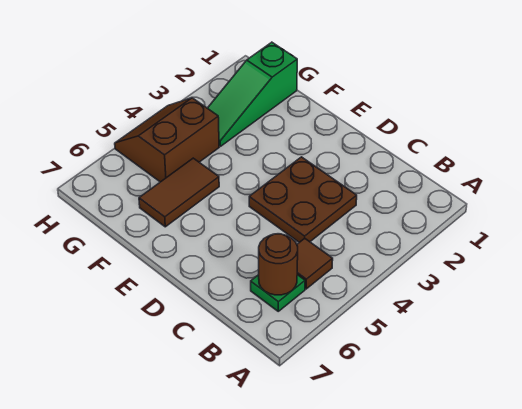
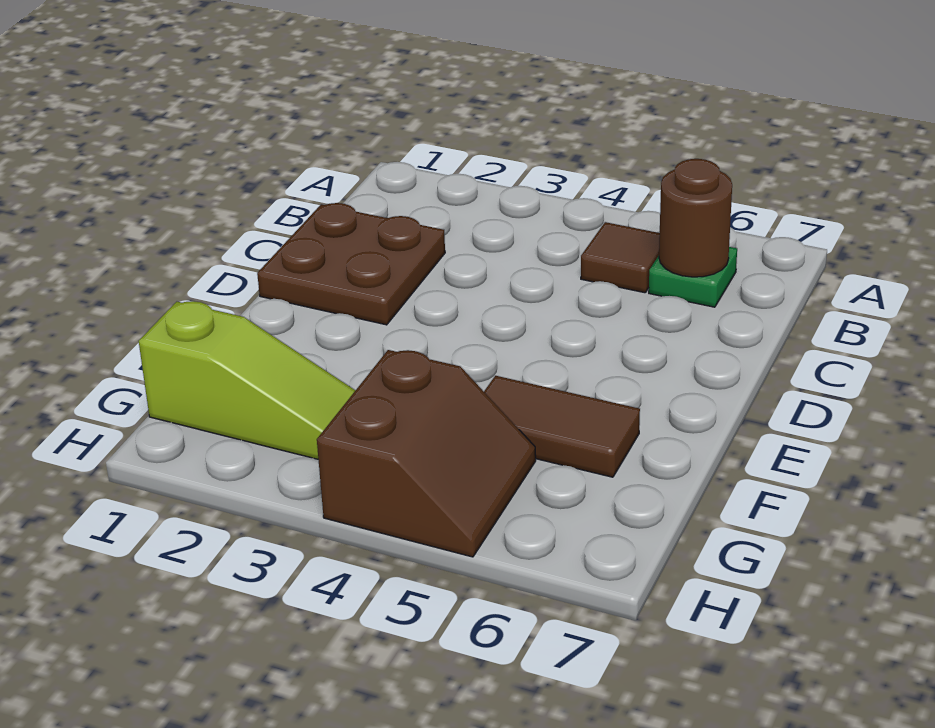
brown plate C3:D4 level 1 -> brown plate C1:D2 level 1
green slope G1:G3 level 1 top 1 -> lime slope G1:G3 level 1 top 1
brown slope G4:H5 level 1 top G -> brown slope G4:H5 level 1 top 4

